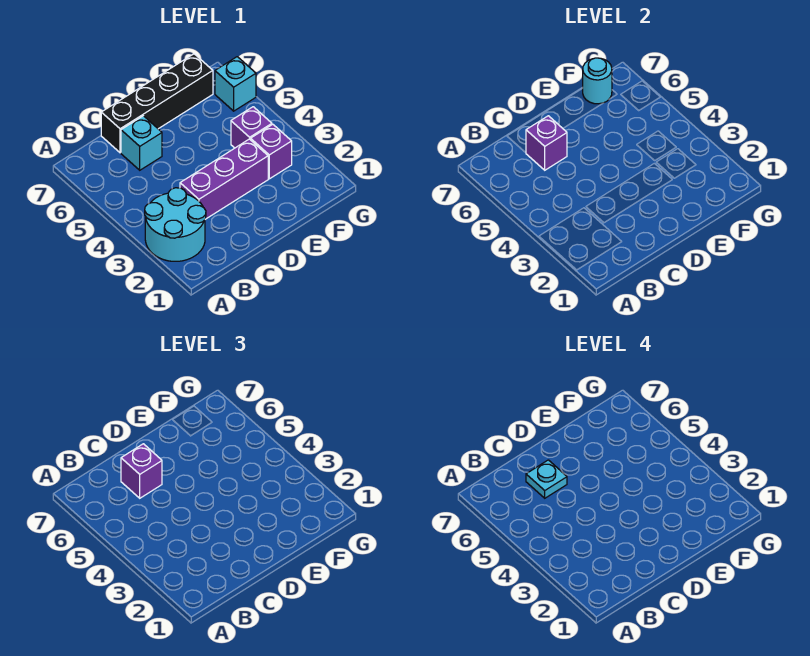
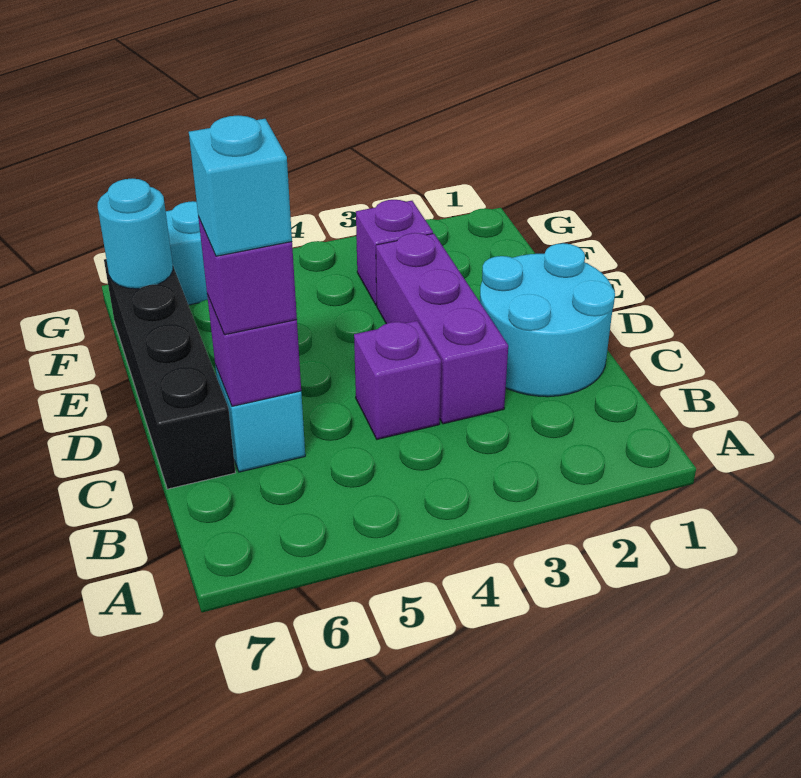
cyan round brick A2:B3 level 1 -> cyan round brick C1:D2 level 1
cyan plate C6 level 4 -> cyan brick C6 level 4
purple brick F4 level 1 -> purple brick C4 level 1

